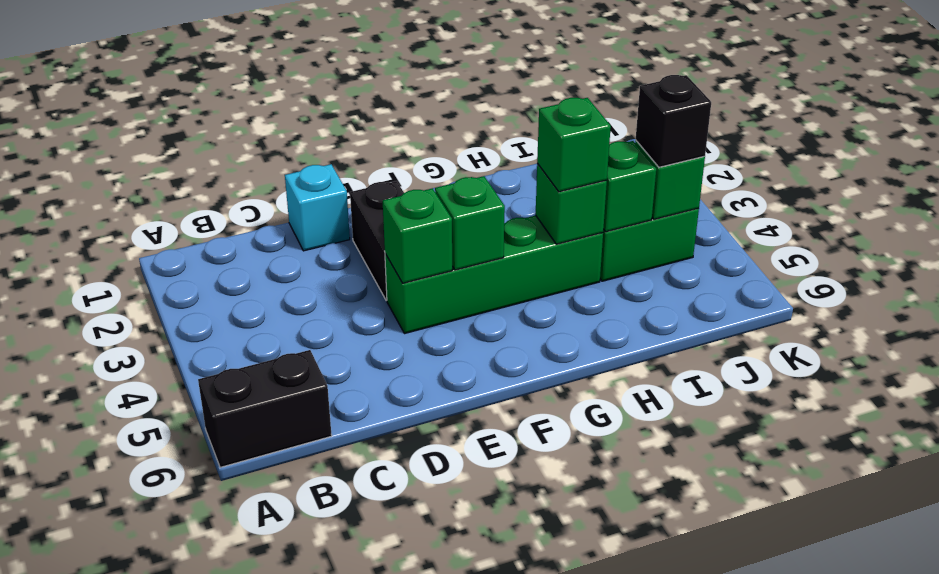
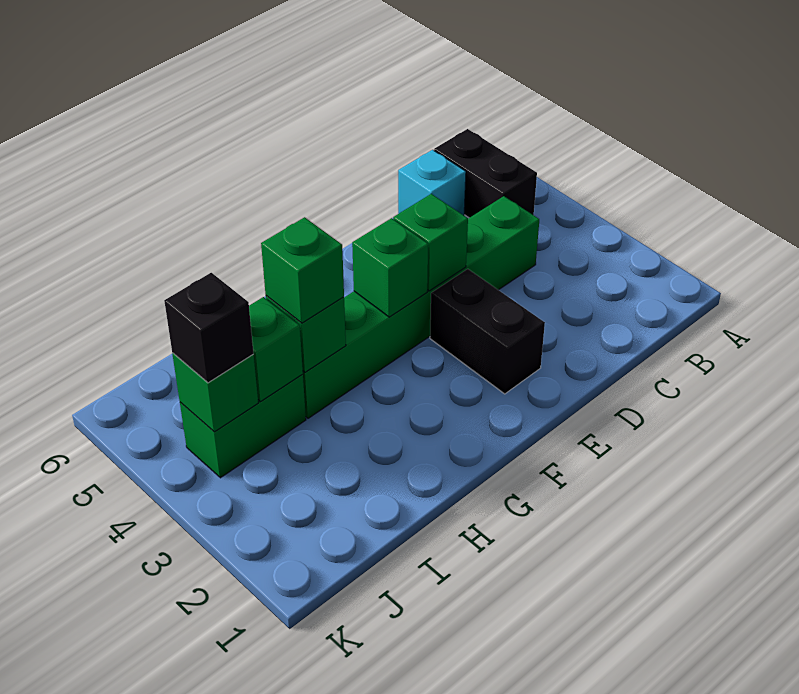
black brick A6:B6 level 1 -> black brick B5:B6 level 1
cyan brick D1 level 1 -> cyan brick C6 level 1
green brick E4:H4 level 1 -> green brick C4:H4 level 1

